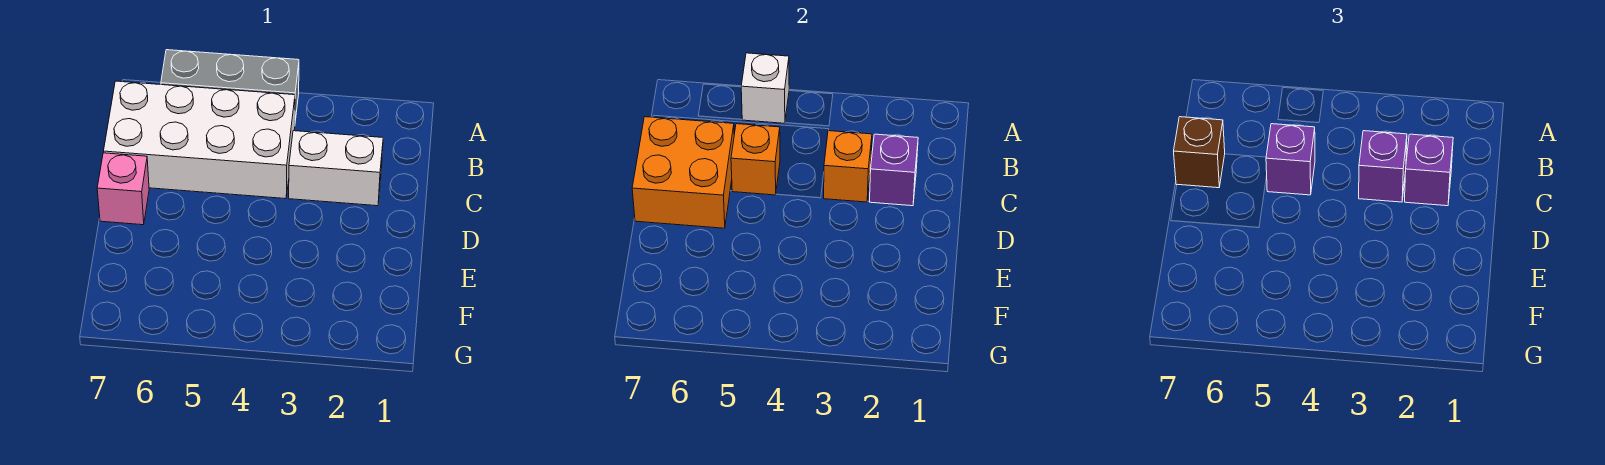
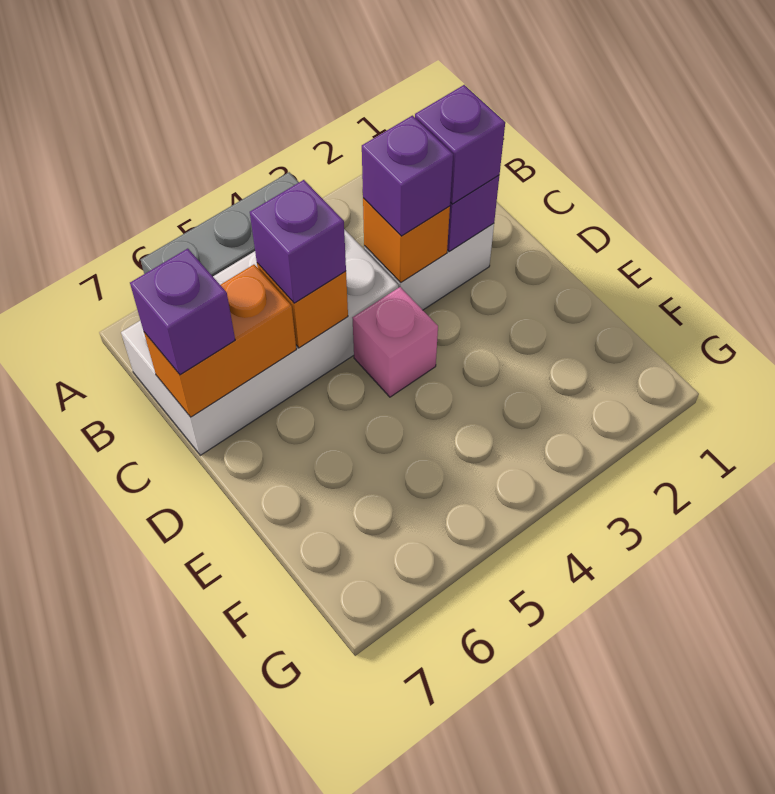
white brick A5 level 2 -> none
orange brick C6:D7 level 2 -> orange brick C6:C7 level 2
brown brick C7 level 3 -> purple brick C7 level 3
pink brick D7 level 1 -> pink brick D4 level 1

